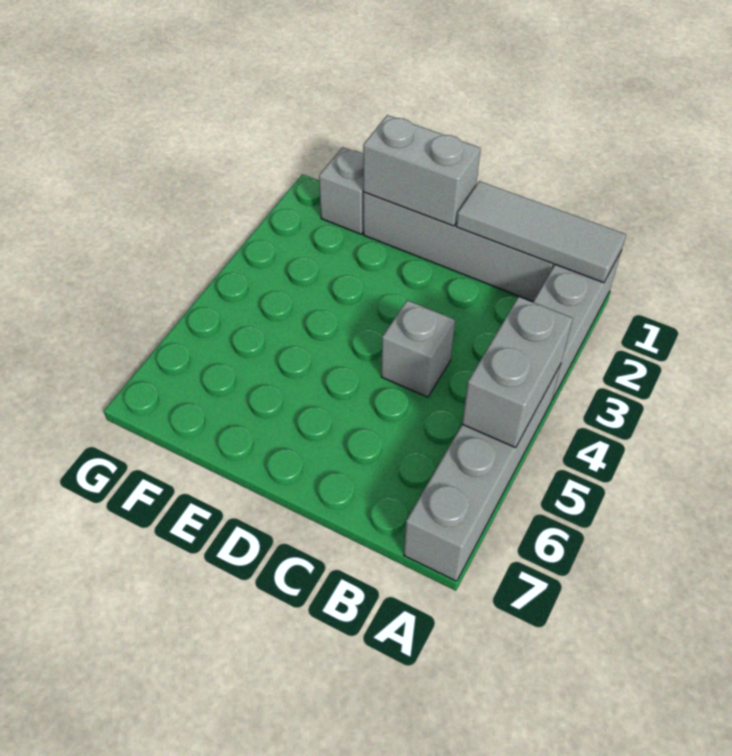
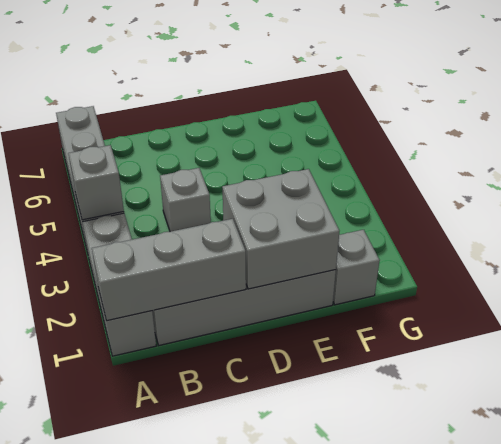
grey tile A1:C1 level 2 -> grey brick A1:C1 level 2
grey brick A4:A5 level 2 -> grey brick A4 level 2
grey brick D1:E1 level 2 -> grey brick D1:E2 level 2

